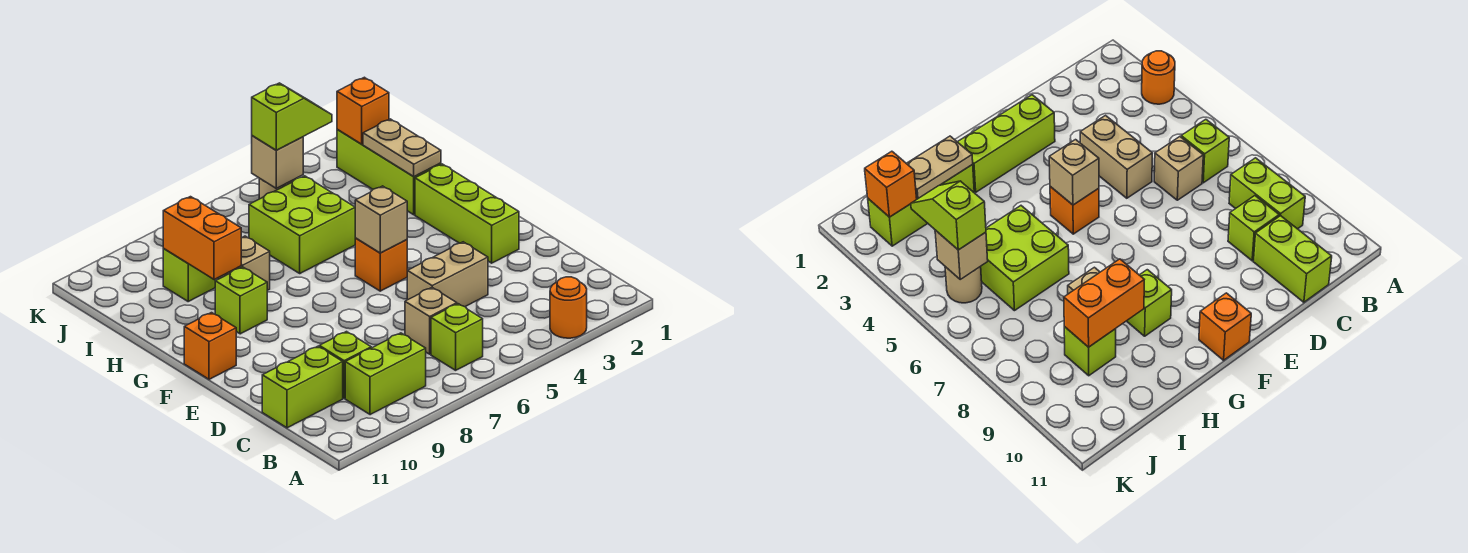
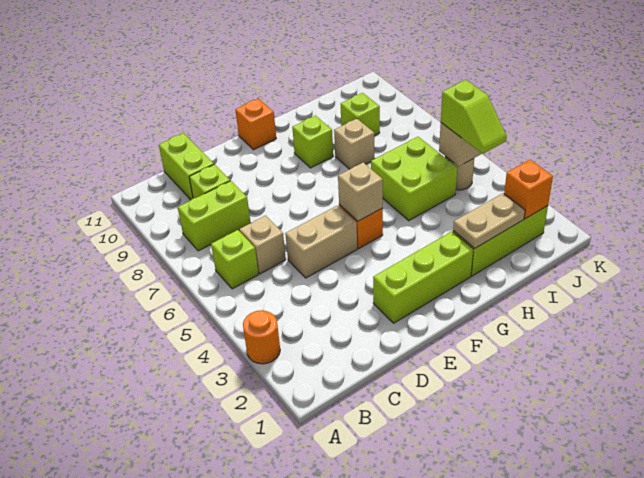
lime brick B8:B9 level 1 -> lime brick B8:C8 level 1
tan brick D4:D5 level 1 -> tan brick D5:E5 level 1
orange brick H9:I9 level 2 -> none

